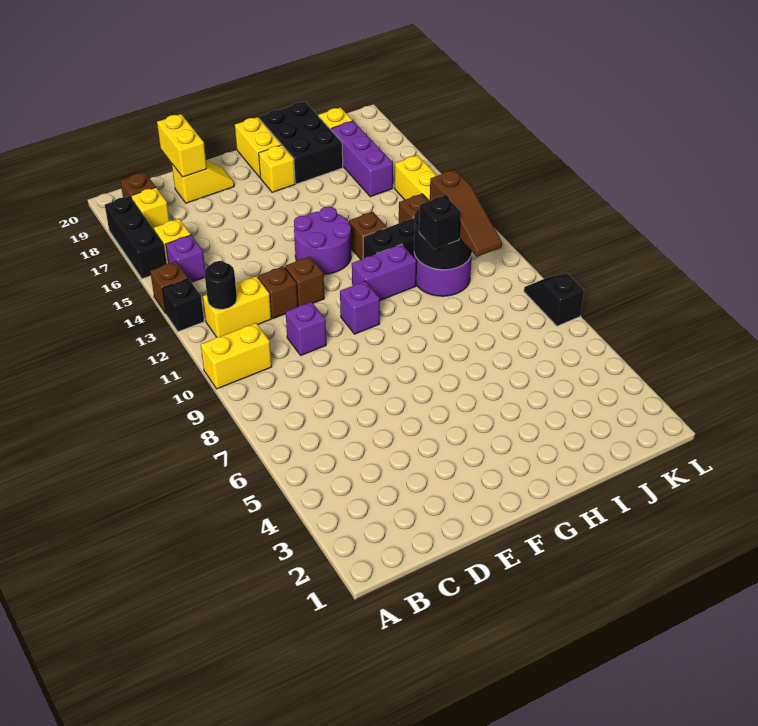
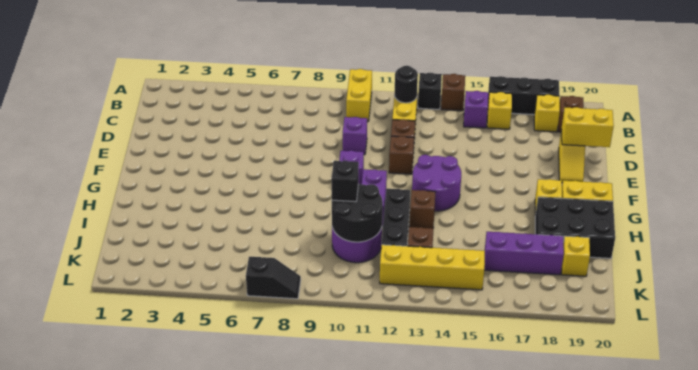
brown slope J9:J11 level 3 top 11 -> none

